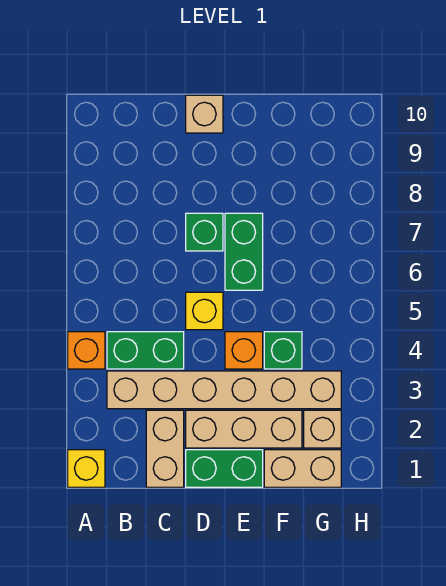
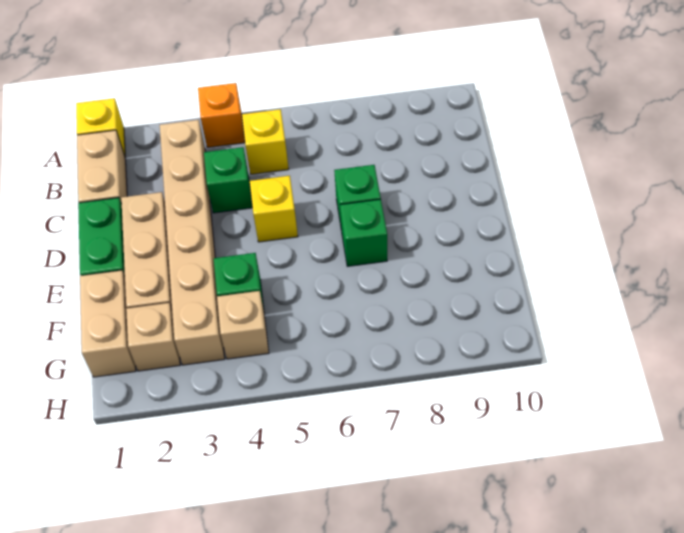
green brick B4:C4 level 1 -> green brick C4 level 1
none -> yellow brick B5 level 1
tan brick C1:C2 level 1 -> tan brick B1:C1 level 1
tan brick D10 level 1 -> tan brick G4 level 1
orange brick E4 level 1 -> none
green brick E6:E7 level 1 -> green brick E7 level 1

